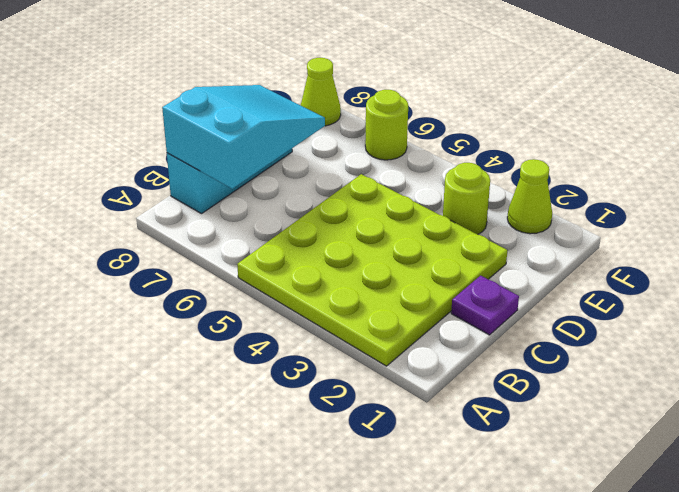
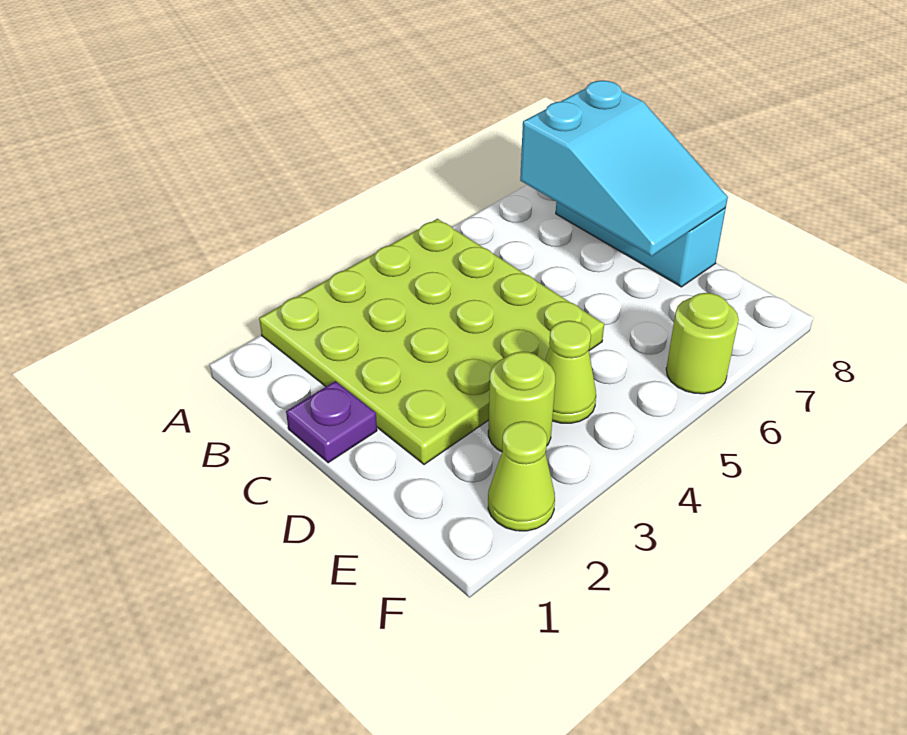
lime cone F8 level 1 -> lime cone E4 level 1

